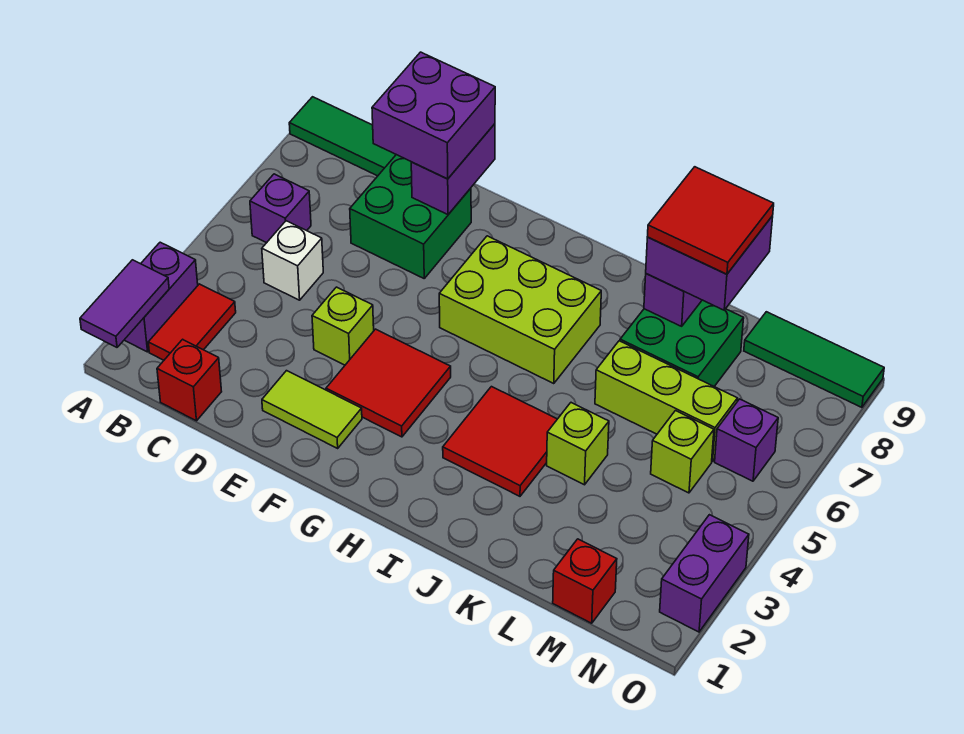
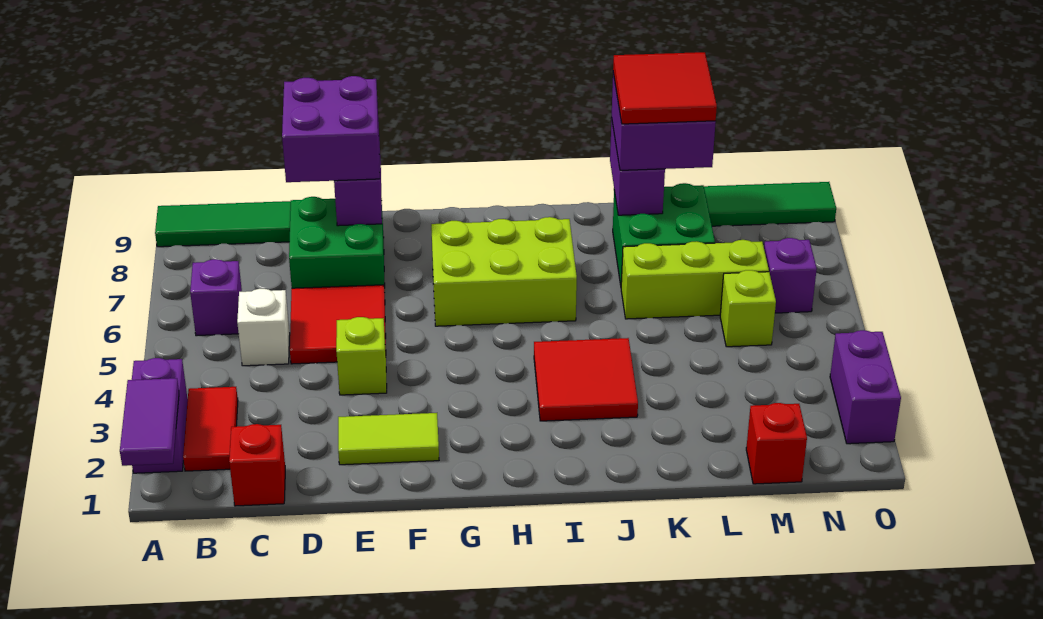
red tile F3:G4 level 1 -> red tile D5:E6 level 1
lime brick K4 level 1 -> none

